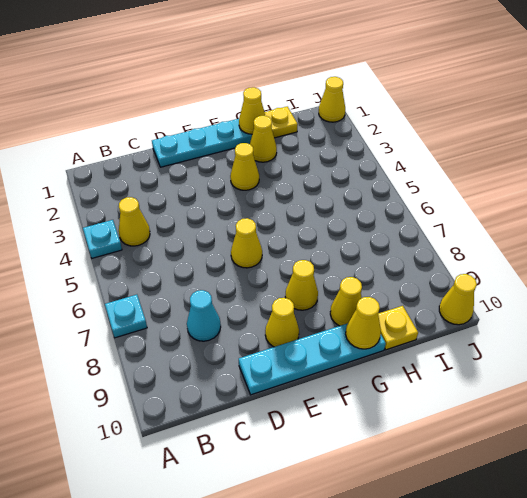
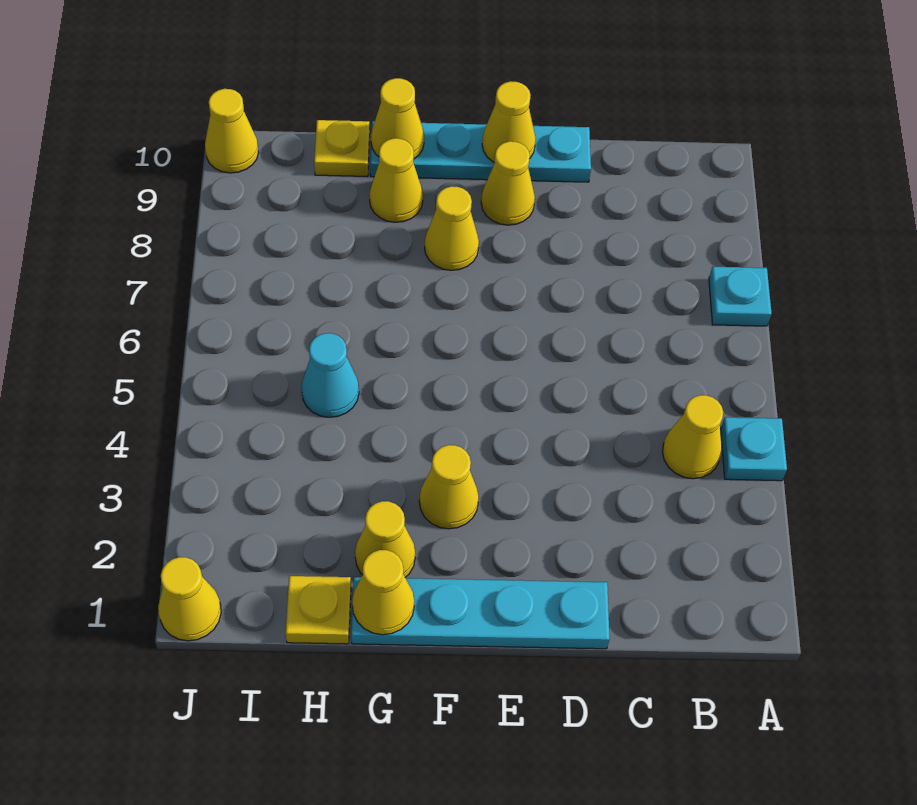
cyan cone C8 level 1 -> cyan cone H5 level 1
yellow cone E6 level 1 -> yellow cone E10 level 2

